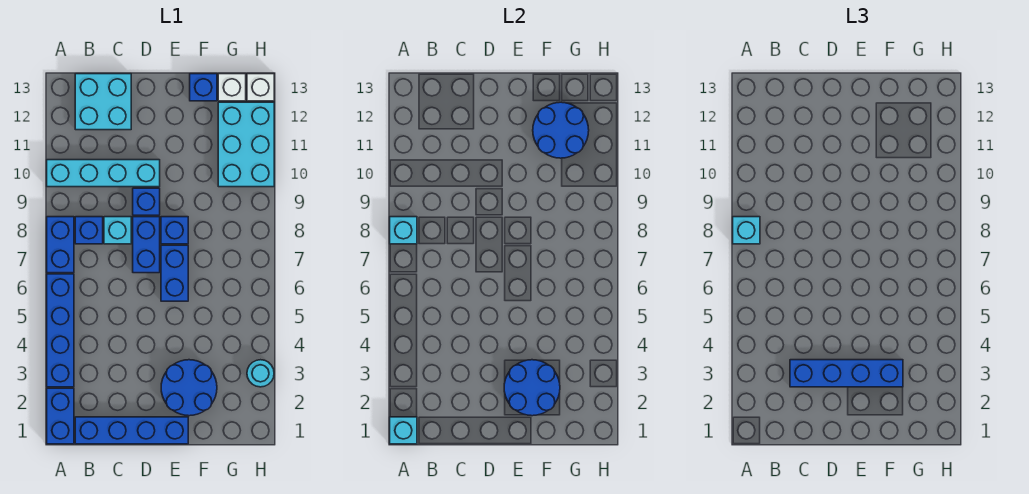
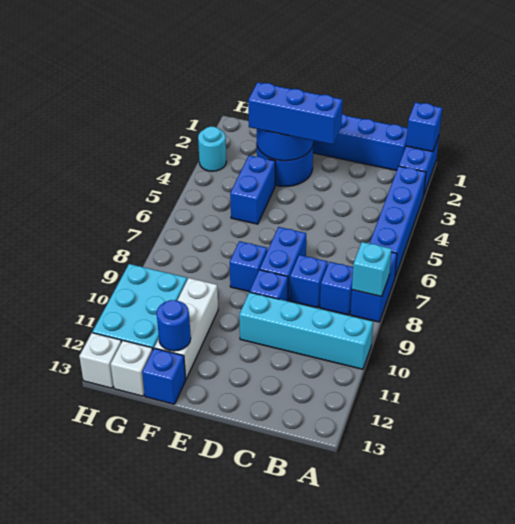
cyan brick A1 level 2 -> blue brick A1 level 2
cyan brick A8 level 3 -> none
cyan brick B12:C13 level 1 -> none
blue brick C3:F3 level 3 -> blue brick D3:F3 level 3
cyan brick C8 level 1 -> blue brick C8 level 1
blue brick E6:E7 level 1 -> blue brick F4:F5 level 1
none -> white brick F10:F12 level 1
blue round brick F11:G12 level 2 -> blue round brick F12 level 2

